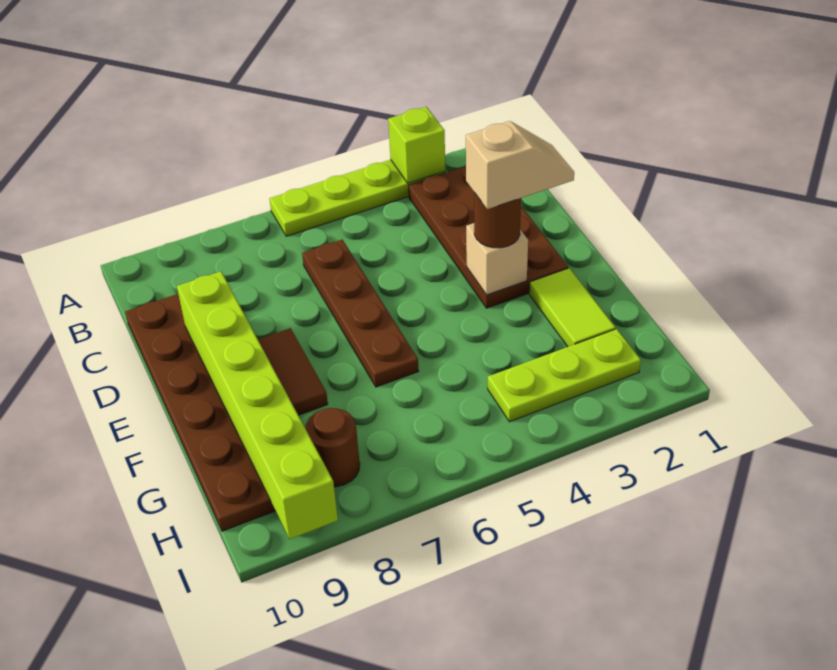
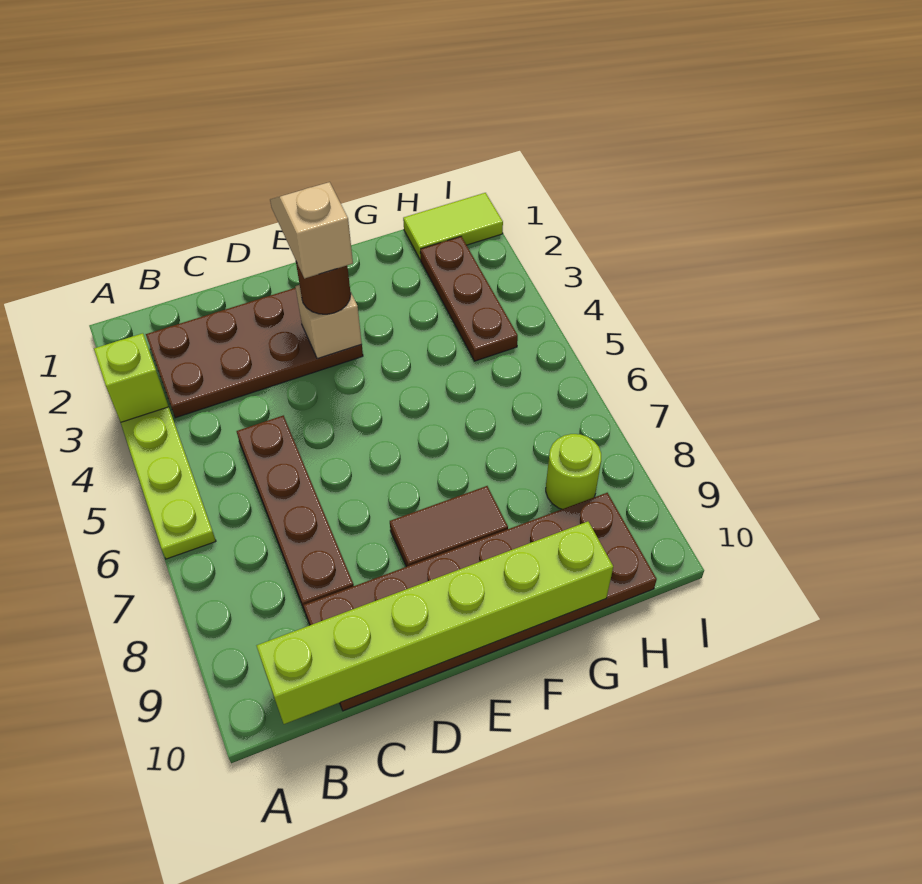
brown plate C6:F6 level 1 -> brown plate C5:C8 level 1
lime brick D9:I9 level 2 -> lime brick B10:G10 level 2
lime tile F2:G2 level 1 -> lime tile H1:I1 level 1
lime plate H2:H4 level 1 -> brown plate H2:H4 level 1
brown round brick H8 level 1 -> lime round brick H8 level 1

